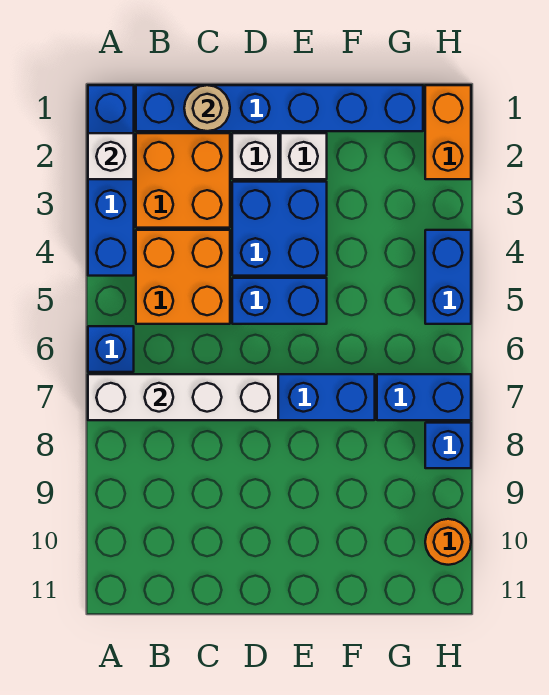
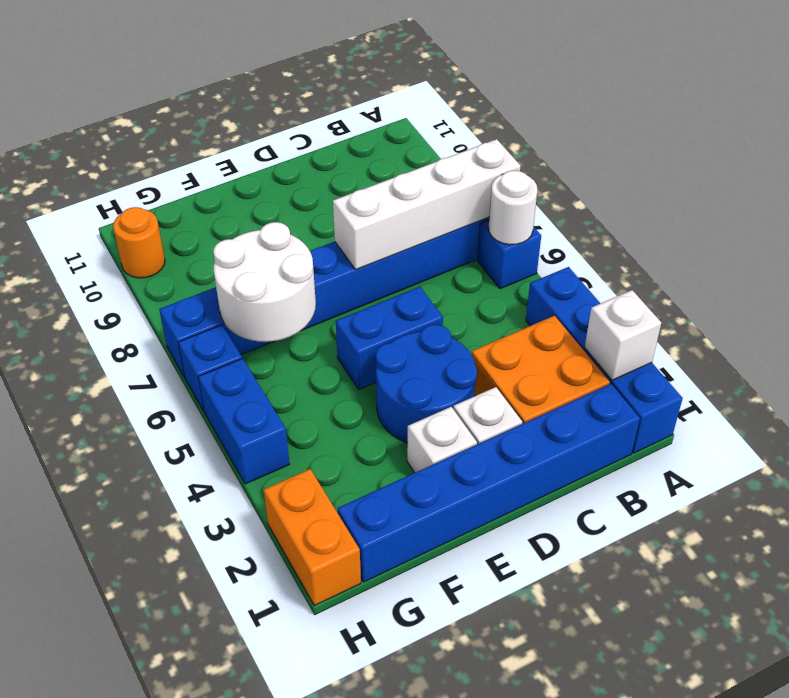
none -> white round brick A6 level 2
orange brick B4:C5 level 1 -> none
tan round brick C1 level 2 -> none
blue brick D3:E4 level 1 -> blue round brick D3:E4 level 1
none -> white round brick F6:G7 level 2
blue brick H8 level 1 -> blue brick H6 level 1

